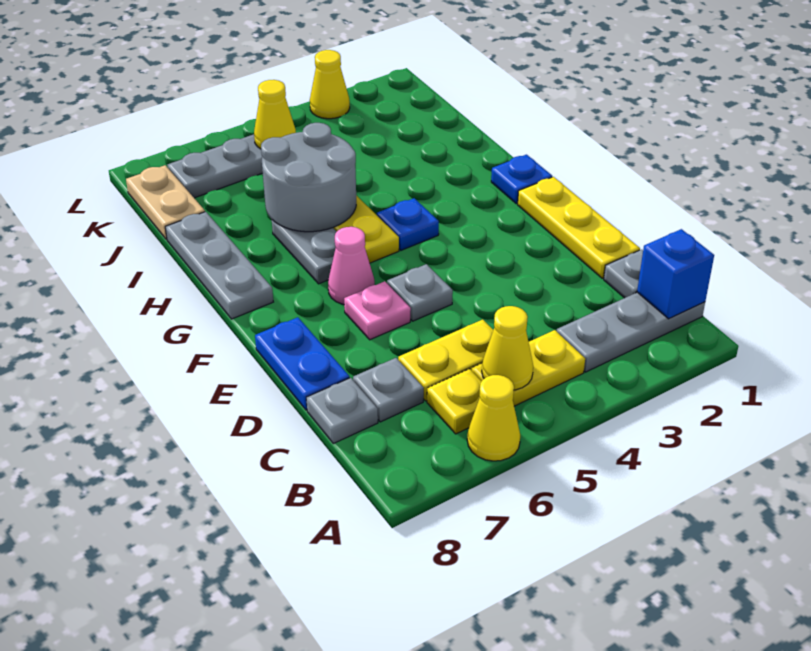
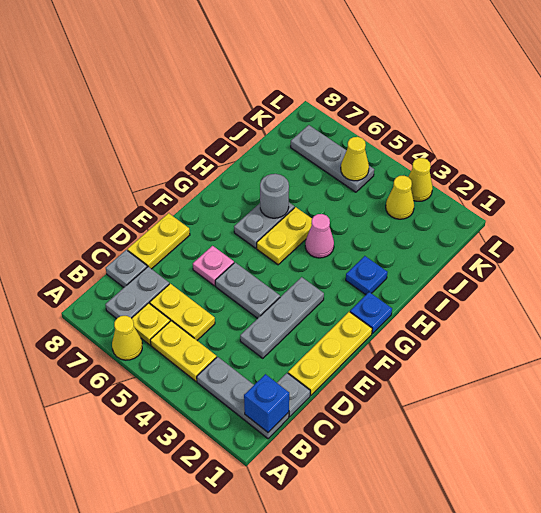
yellow cone B5 level 2 -> yellow cone K3 level 1
grey plate C7 level 1 -> grey plate B7:C7 level 1
blue plate D8:E8 level 1 -> yellow plate D8:E8 level 1
grey plate E5 level 1 -> grey plate E4:E5 level 1
pink cone F6 level 1 -> pink cone H4 level 1
blue plate G4 level 1 -> blue plate H2 level 1
grey plate G8:I8 level 1 -> grey plate D3:F3 level 1
grey round brick H5:I6 level 2 -> grey round brick H6 level 2
tan plate J8:K8 level 1 -> none

